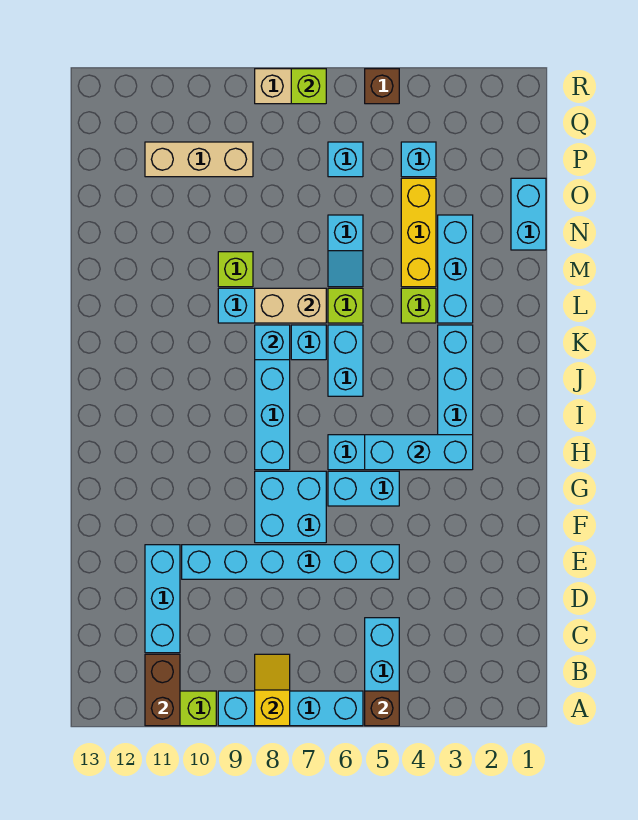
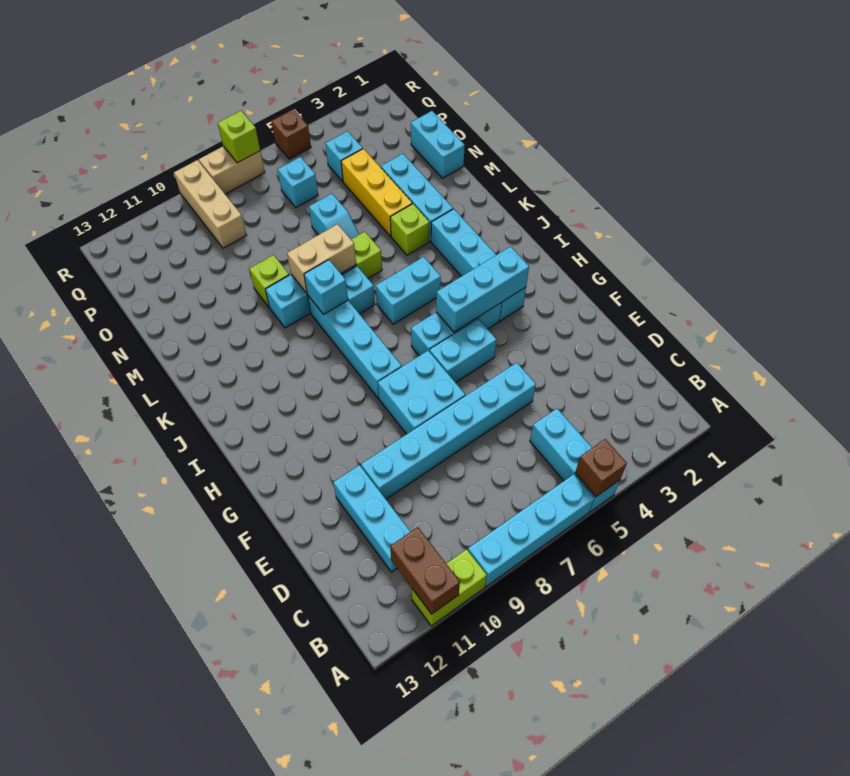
yellow slope A8:B8 level 2 top A -> none
cyan brick J6:K6 level 1 -> cyan brick J5:J6 level 1
tan brick P9:P11 level 1 -> tan brick P9:R9 level 1

